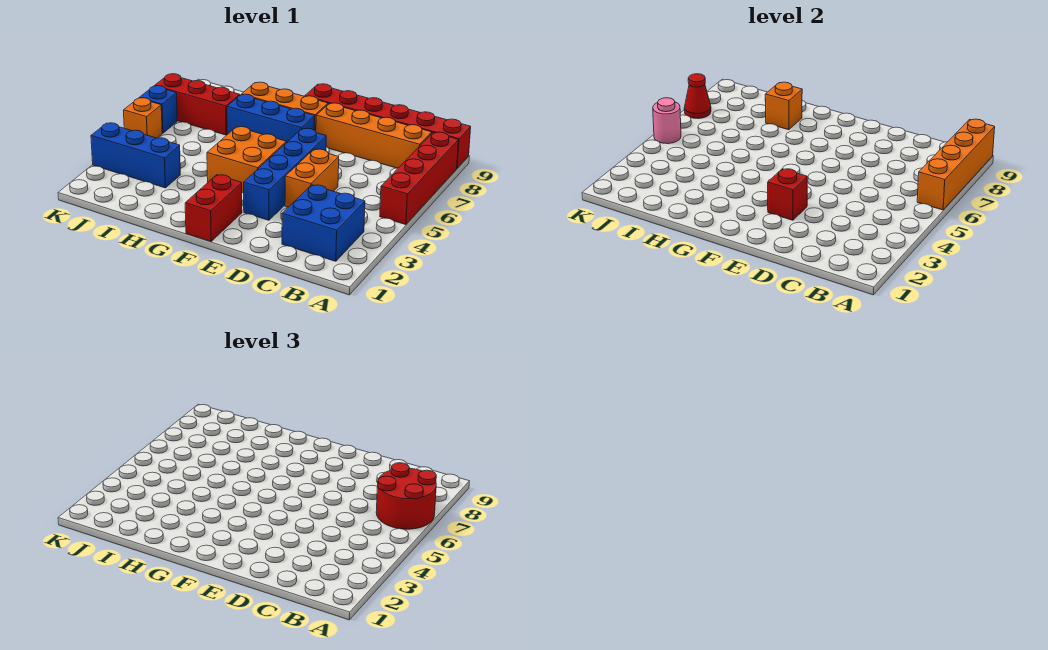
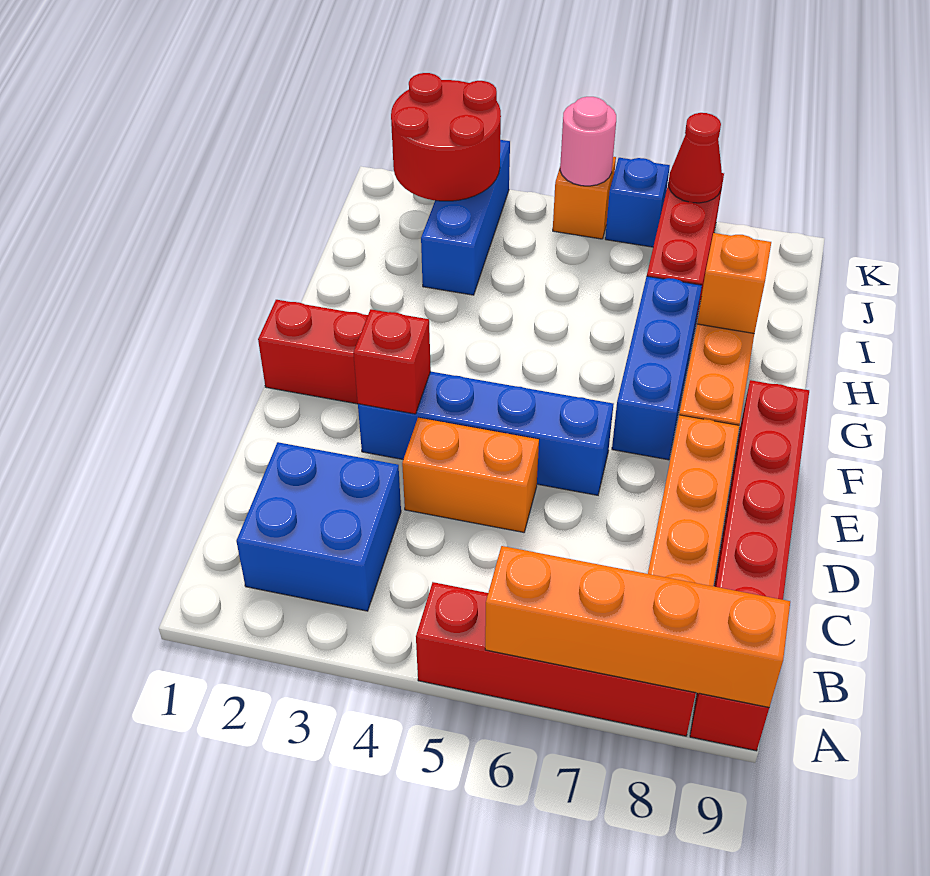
red round brick A6:B7 level 3 -> red round brick J2:K3 level 2
orange brick F4:G5 level 1 -> none

